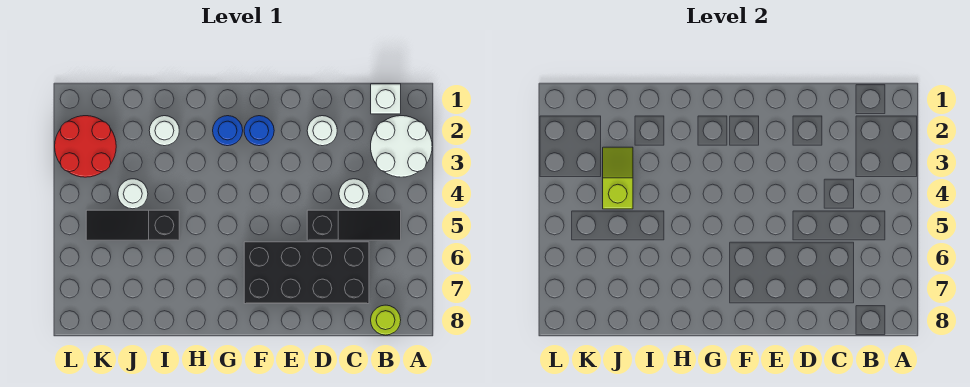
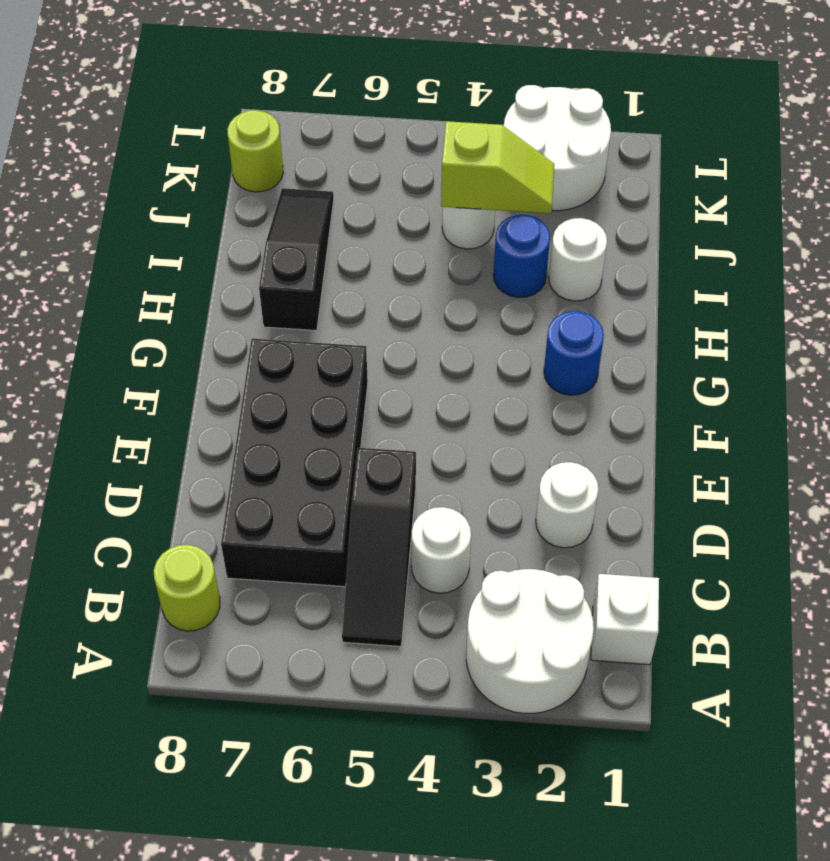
blue round brick F2 level 1 -> blue round brick I3 level 1
black slope I5:K5 level 1 top I -> black slope H7:J7 level 1 top H
red round brick K2:L3 level 1 -> white round brick K2:L3 level 1
none -> lime round brick K8 level 1

